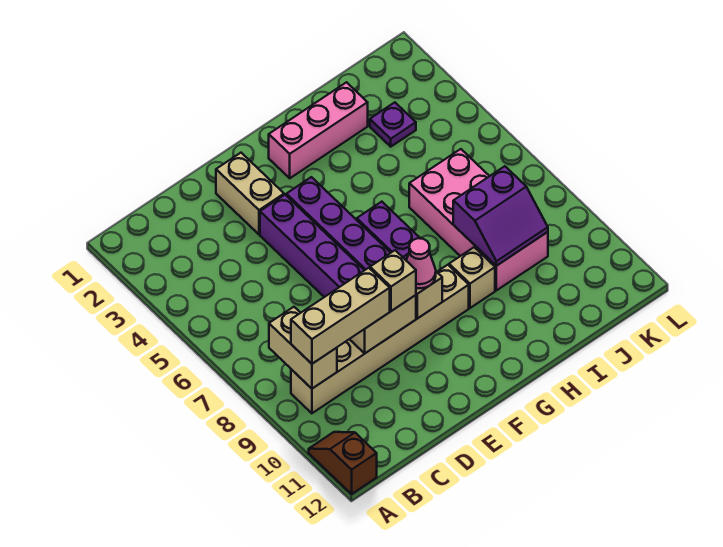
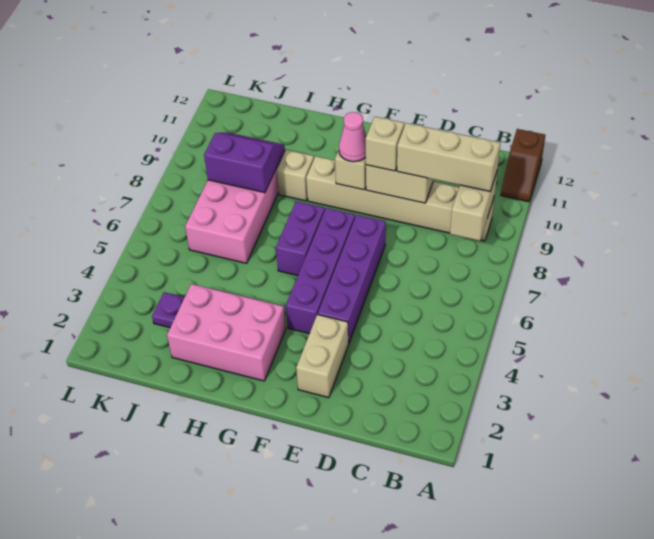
pink brick G2:I2 level 1 -> pink brick G2:I3 level 1

